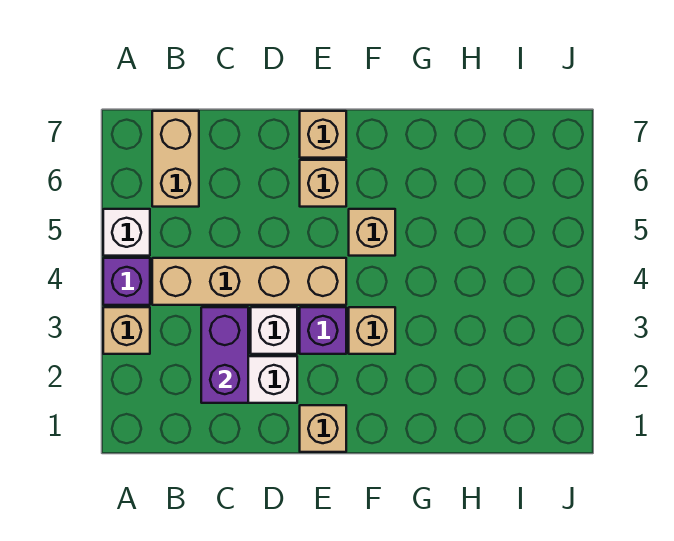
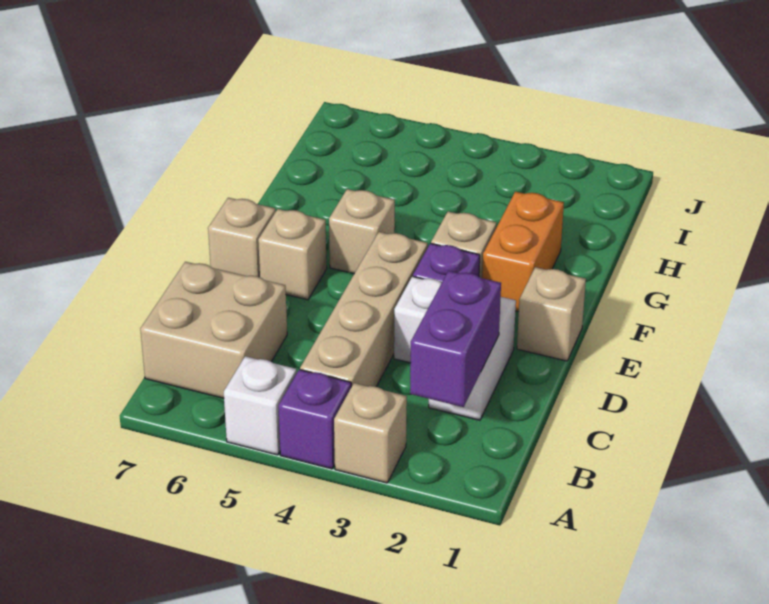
tan brick B6:B7 level 1 -> tan brick B6:C7 level 1
purple brick C2:C3 level 2 -> purple brick B2:C2 level 2
none -> orange brick F2:G2 level 1

